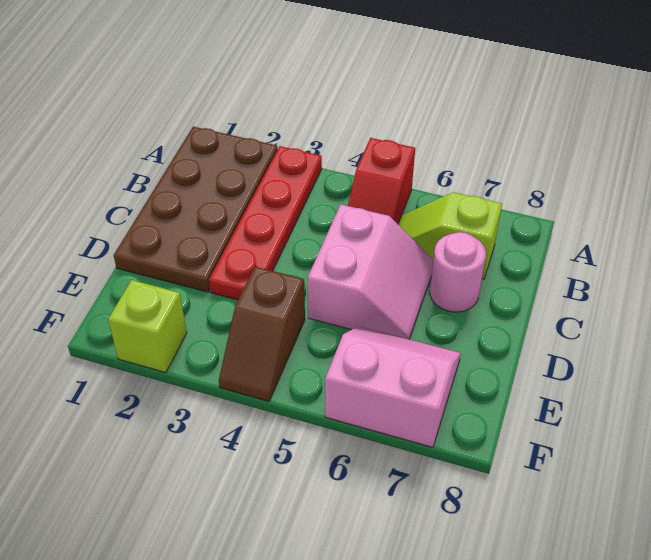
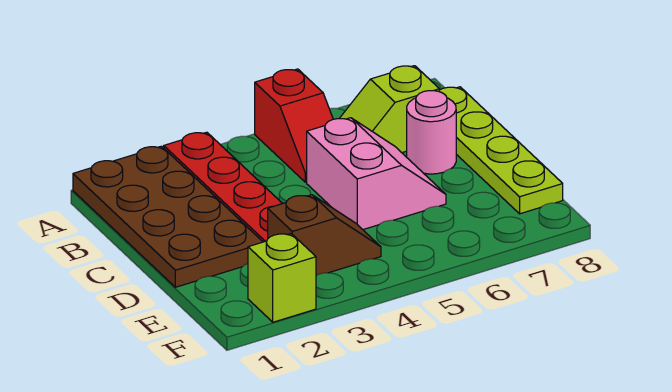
none -> lime plate B8:E8 level 1
brown slope E4:F4 level 1 top E -> brown slope E3:E4 level 1 top 3
pink slope E6:F7 level 1 top F -> none

